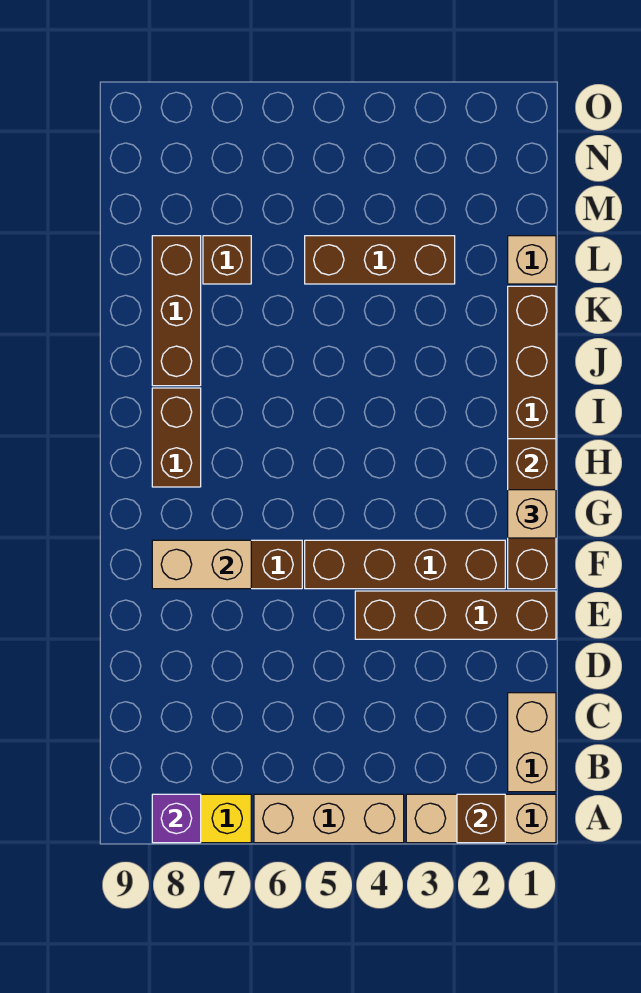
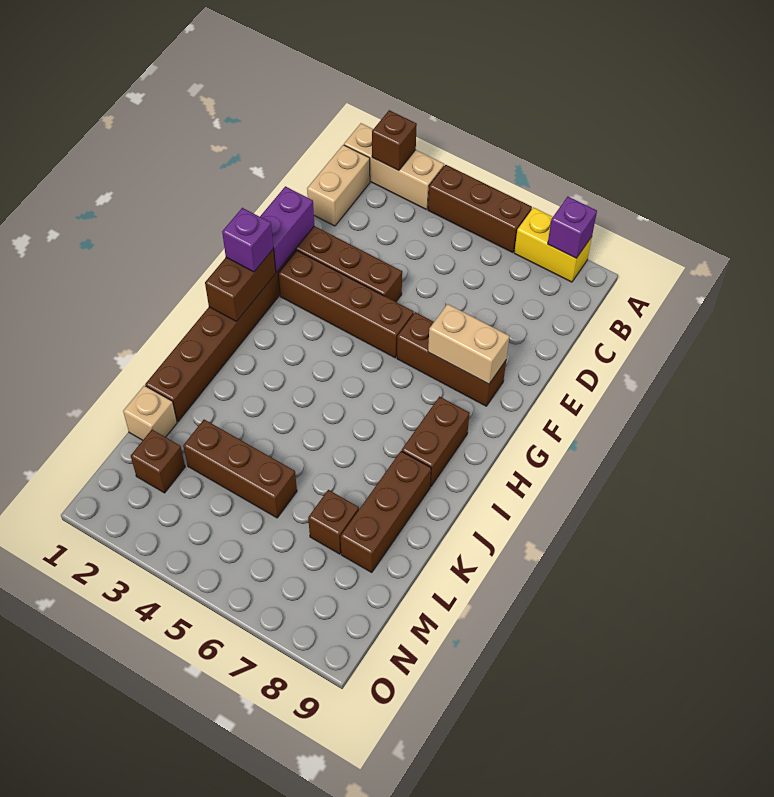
tan brick A4:A6 level 1 -> brown brick A4:A6 level 1
none -> purple brick E1:F1 level 2
tan brick G1 level 3 -> purple brick G1 level 3
none -> brown brick M2 level 1

